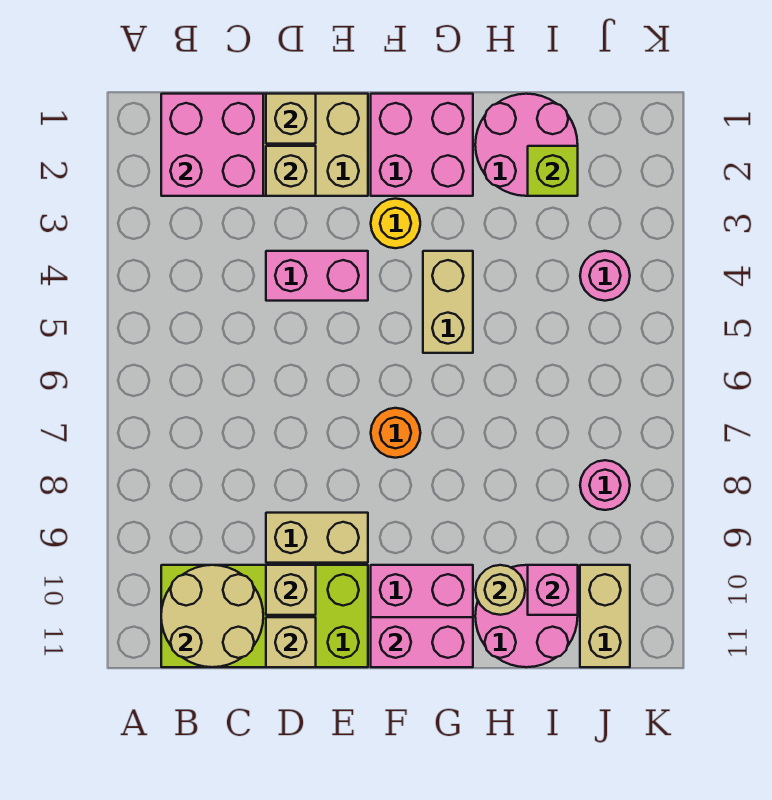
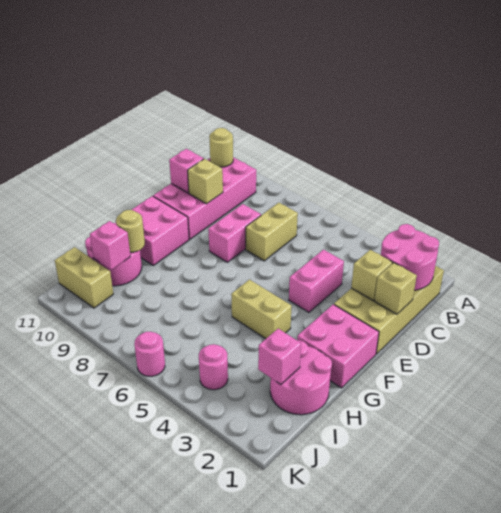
pink brick B1:C2 level 2 -> pink round brick B1:C2 level 2
lime brick B10:E11 level 1 -> pink brick B10:E11 level 1
tan round brick B10:C11 level 2 -> tan round brick B11 level 2
tan brick D9:E9 level 1 -> tan brick C7:D7 level 1
tan brick D11 level 2 -> pink brick D11 level 2
yellow round brick F3 level 1 -> none
orange round brick F7 level 1 -> none
pink brick F11:G11 level 2 -> pink brick D8:E8 level 1
lime brick I2 level 2 -> pink brick I2 level 2
pink round brick J8 level 1 -> pink round brick K6 level 1

